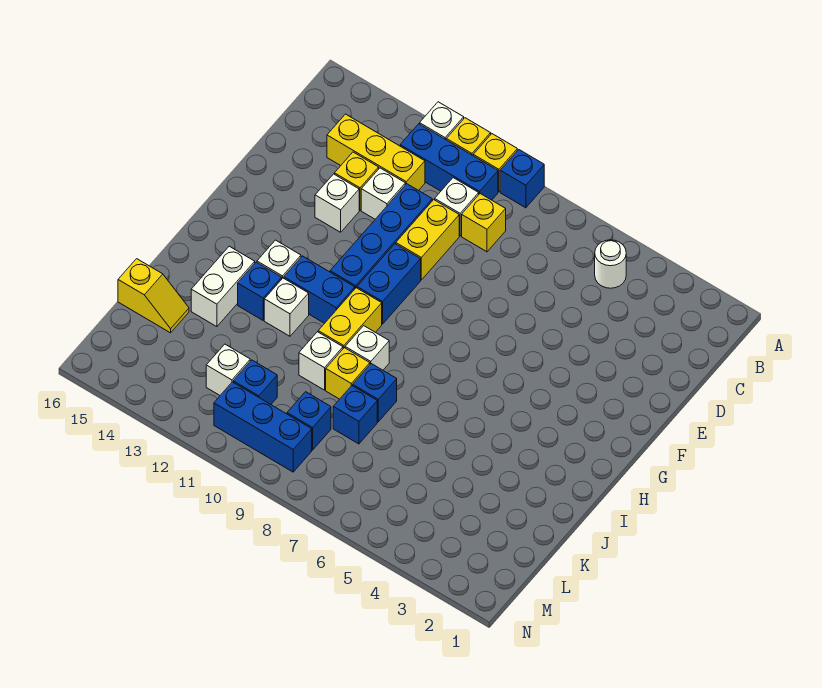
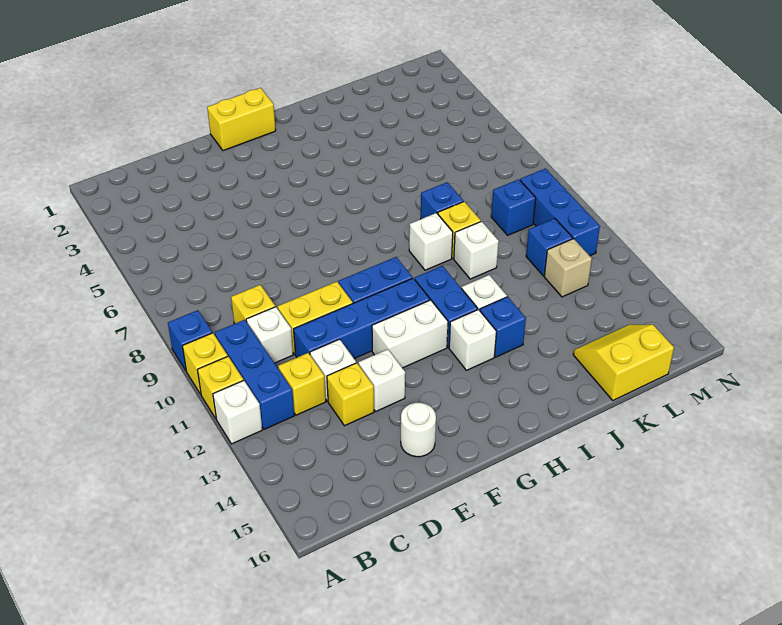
white round brick B5 level 1 -> white round brick E15 level 1
yellow brick C12:C14 level 1 -> yellow brick C12 level 1
yellow brick H10:I10 level 1 -> yellow brick F1:G1 level 1
white brick I14:J14 level 1 -> white brick F12:G12 level 1
blue brick K8 level 1 -> none
yellow slope K15:K16 level 1 top 16 -> yellow slope K15:L16 level 1 top 16
white brick L12 level 1 -> tan brick L12 level 1

